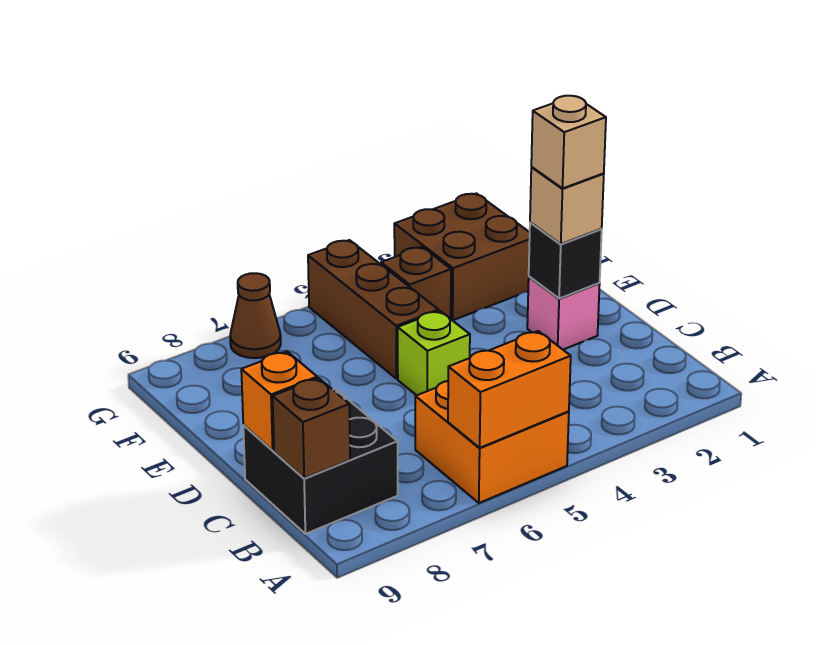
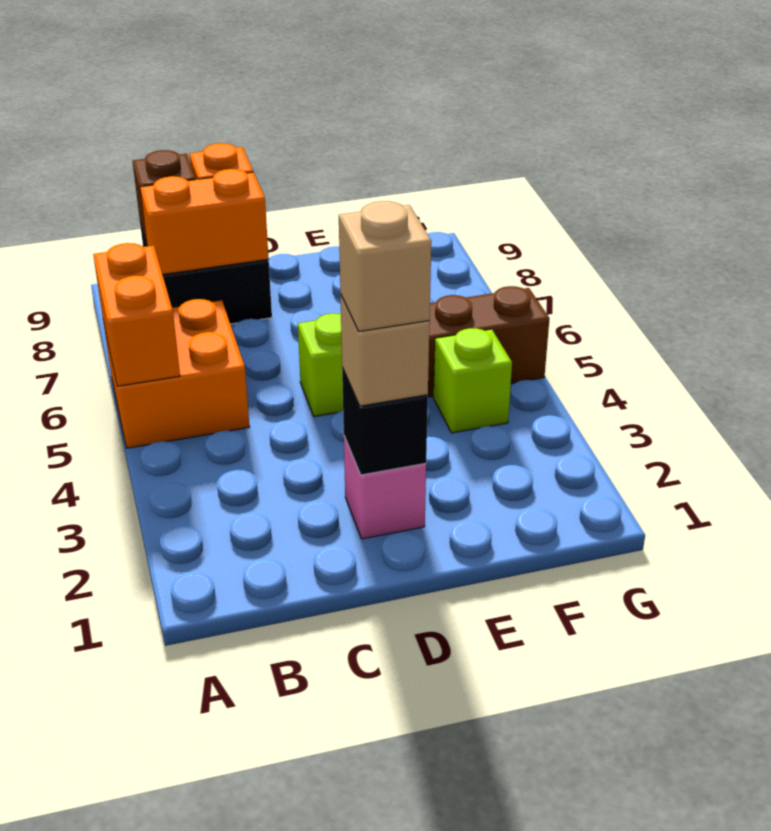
none -> orange brick B8:C8 level 2
brown brick F2:G3 level 1 -> none
brown brick F4 level 1 -> lime brick F4 level 1
brown cone G7 level 1 -> none

